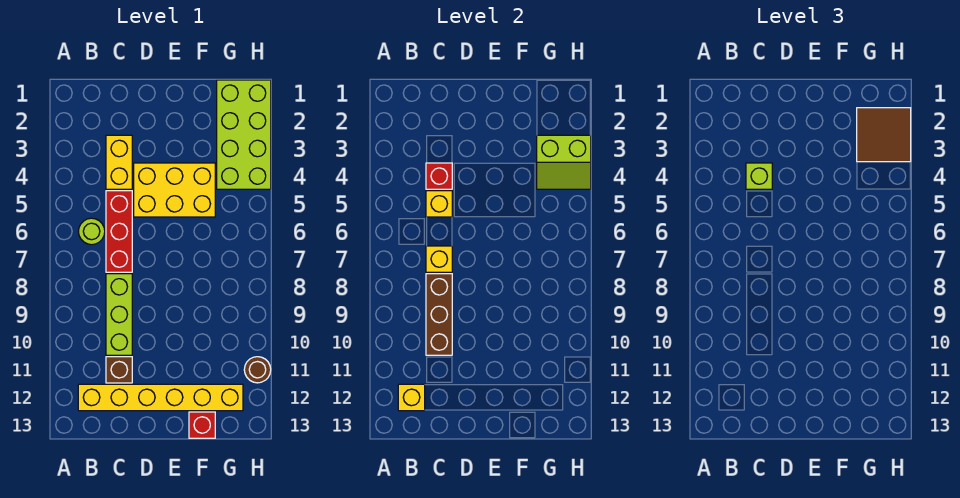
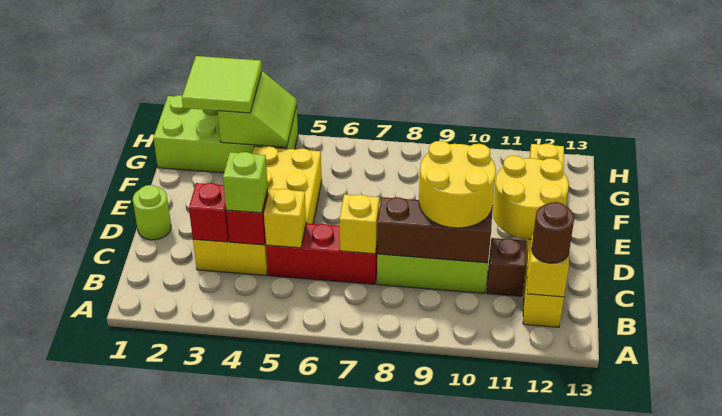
lime round brick B6 level 1 -> lime round brick D1 level 1
none -> yellow round brick C9:D10 level 3
none -> yellow round brick D11:E12 level 2
red brick F13 level 1 -> red brick C3 level 2
brown tile G2:H3 level 3 -> lime tile G2:H3 level 3
brown round brick H11 level 1 -> brown round brick B12 level 3

